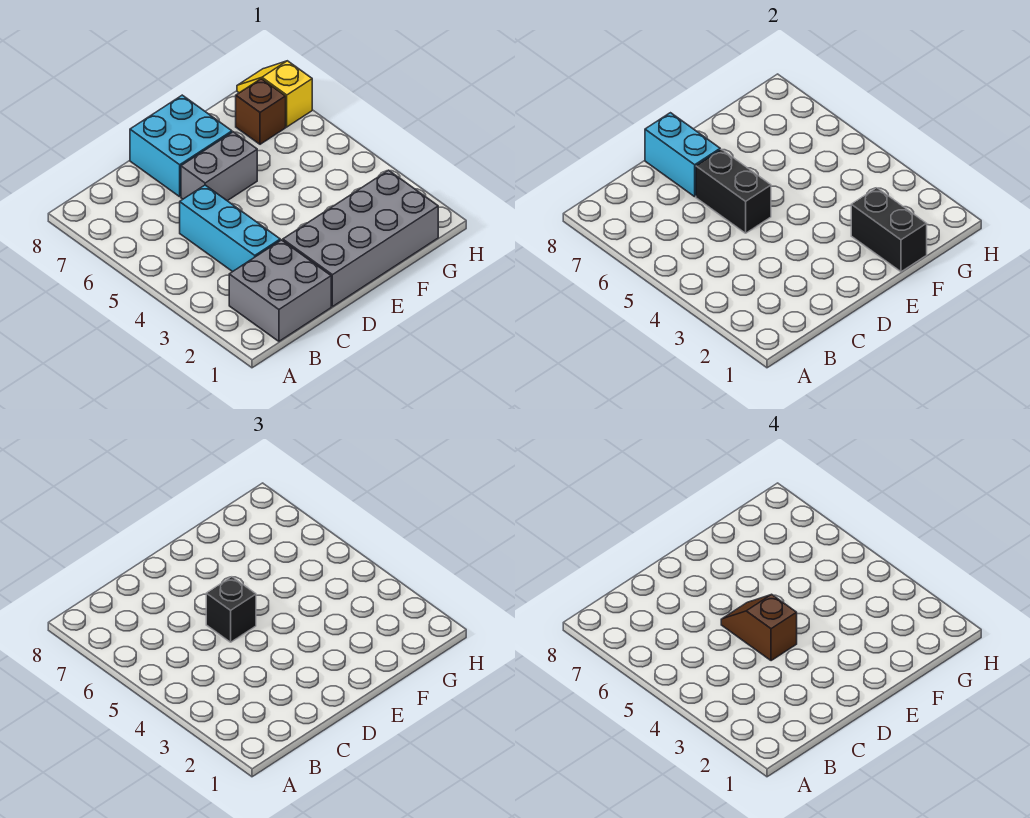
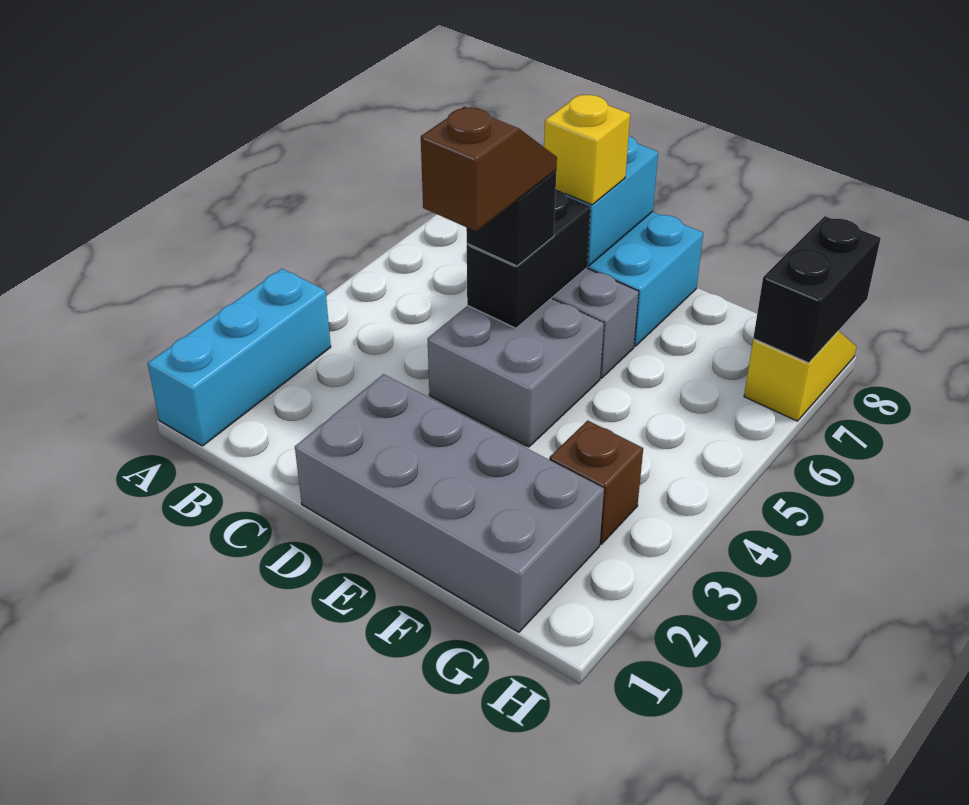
grey brick B1:C2 level 1 -> grey brick D4:E5 level 1
cyan brick C3:C5 level 1 -> cyan brick A1:A3 level 1
none -> yellow brick D7 level 3
black brick F1:F2 level 2 -> black brick H7:H8 level 2
brown brick G7 level 1 -> brown brick G3 level 1

